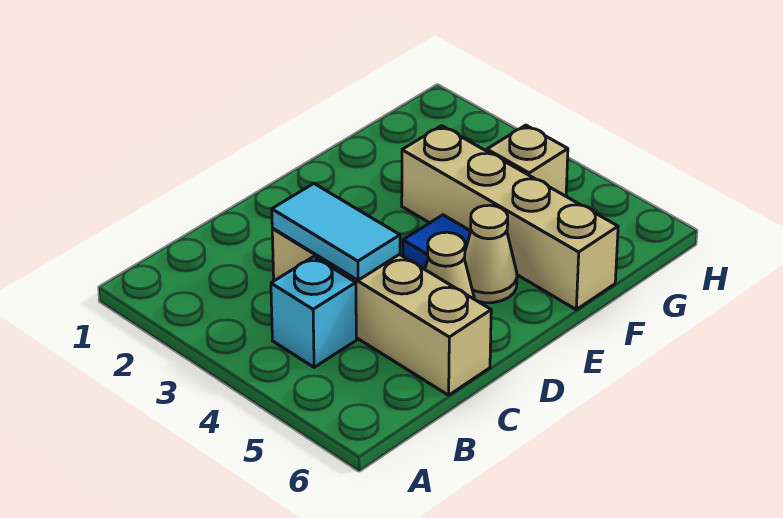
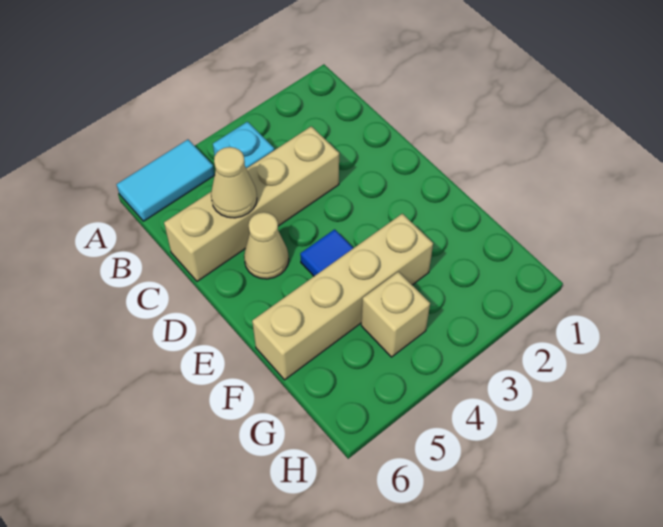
cyan tile C3:C4 level 2 -> cyan tile A5:A6 level 1
tan cone E5 level 1 -> tan cone C5 level 2

